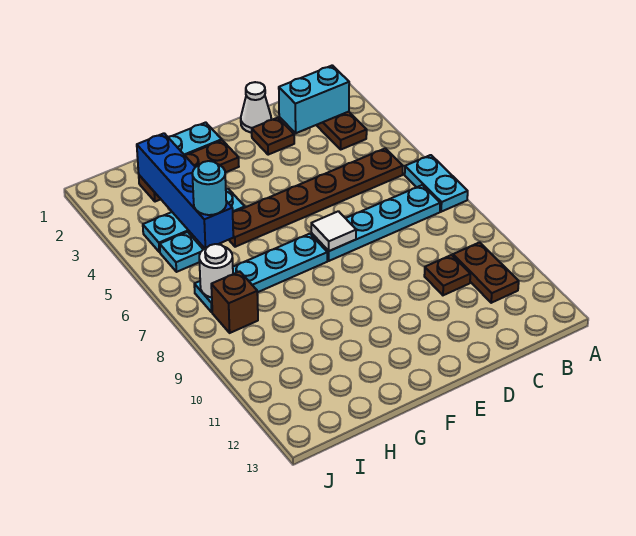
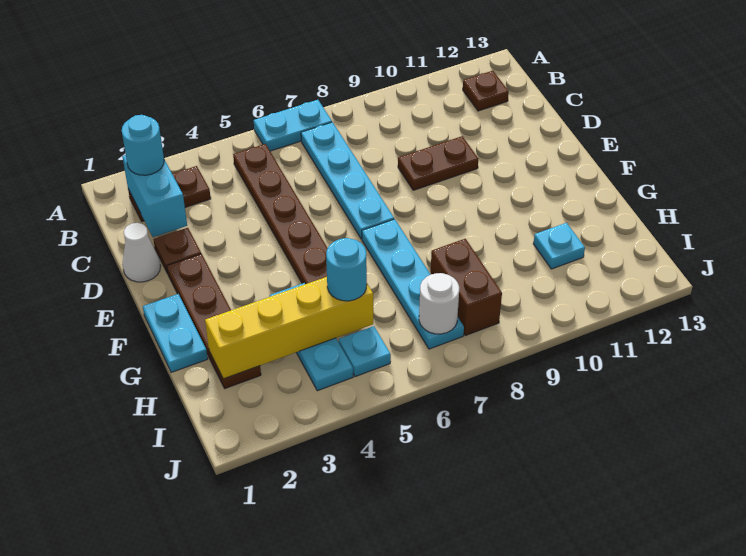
none -> cyan round brick B2 level 3
brown plate B10:B11 level 1 -> brown plate D9:D10 level 1
brown plate C10 level 1 -> brown plate B12 level 1
white tile E7 level 2 -> none
brown plate F2:H2 level 1 -> brown plate E2:H2 level 1
blue brick H2:H5 level 2 -> yellow brick H2:H5 level 2
none -> cyan plate H11 level 1
brown brick I8 level 1 -> brown brick H8:I8 level 1

